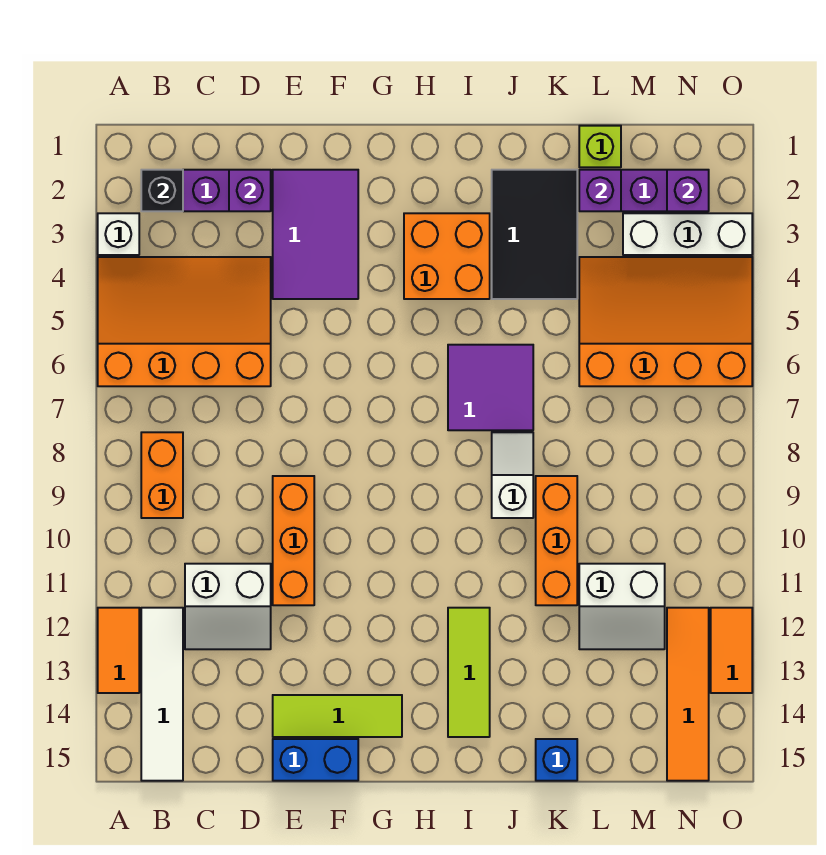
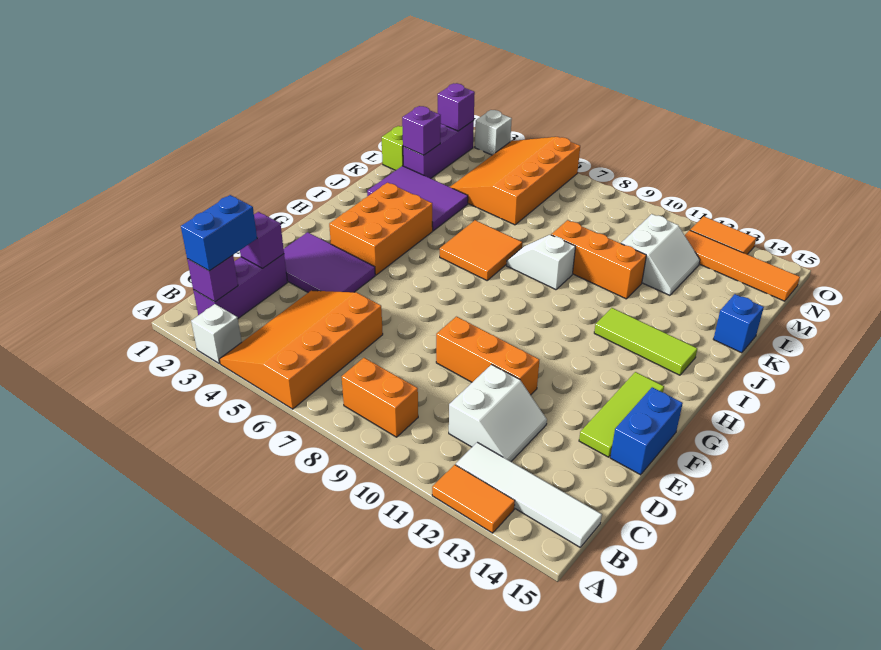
black brick B2 level 2 -> purple brick B2 level 2
none -> blue brick B2:C2 level 3
orange brick H3:I4 level 1 -> orange brick G3:I4 level 1
purple tile I6:J7 level 1 -> orange tile I6:J7 level 1
black tile J2:K4 level 1 -> purple tile J2:K4 level 1
white brick M3:O3 level 1 -> white brick O3 level 1

